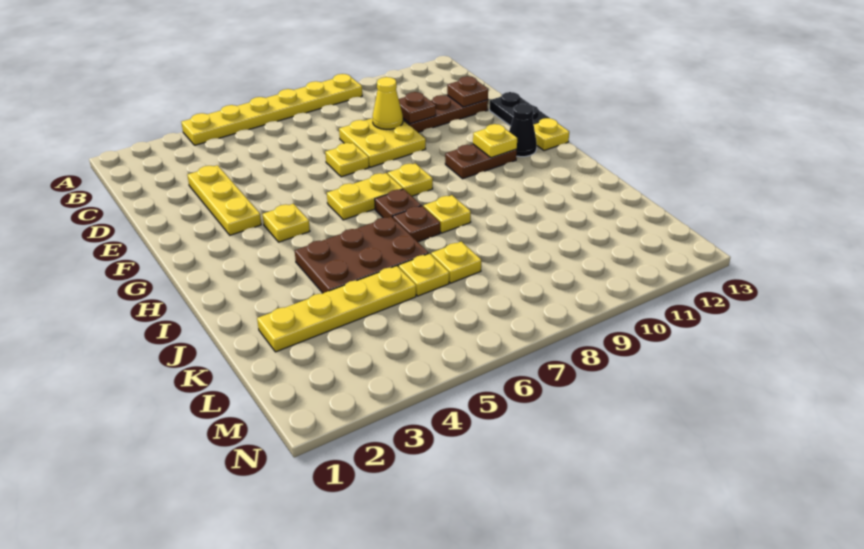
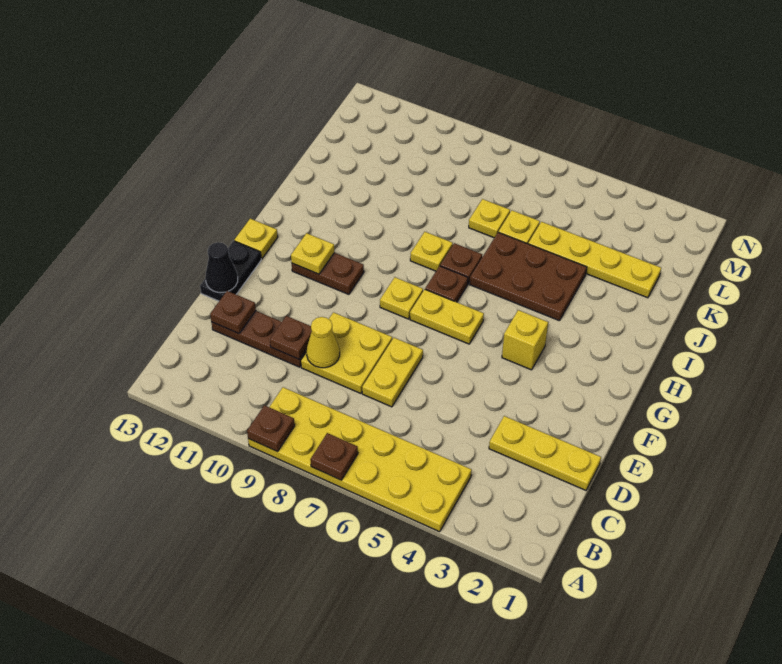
yellow plate A4:A9 level 1 -> yellow plate A4:B9 level 1
none -> brown plate A7 level 2
none -> brown plate A9 level 2
yellow plate D3:F3 level 1 -> yellow plate D1:D3 level 1
yellow plate E7 level 1 -> yellow plate D7:E7 level 1
yellow plate G4 level 1 -> yellow brick G4 level 1
black cone G12 level 1 -> black cone E13 level 2

